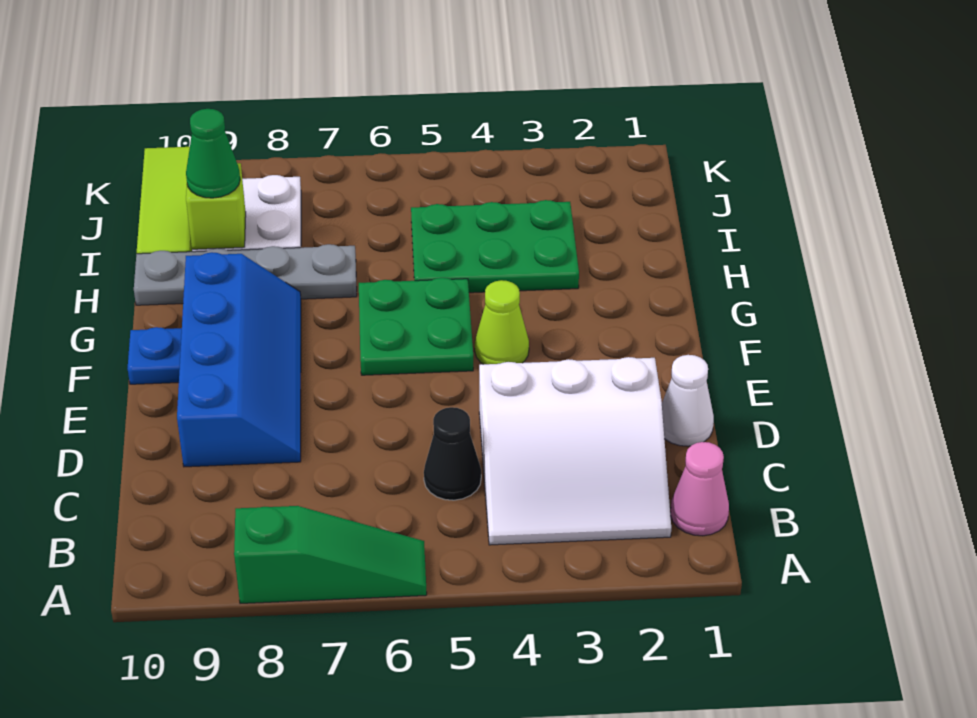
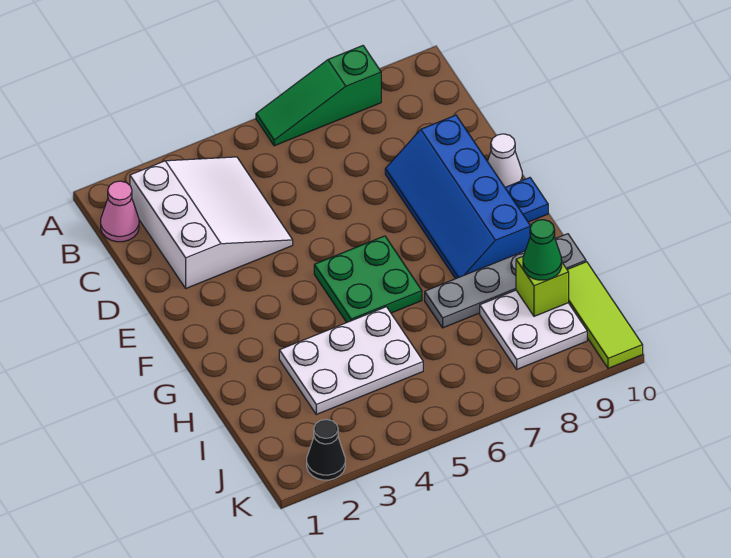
white slope B2:D4 level 1 top D -> white slope B2:D4 level 1 top 2
black cone C5 level 1 -> black cone K2 level 1
white cone D1 level 1 -> white cone E10 level 1
lime cone F4 level 1 -> none
green plate H3:I5 level 1 -> white plate H3:I5 level 1

